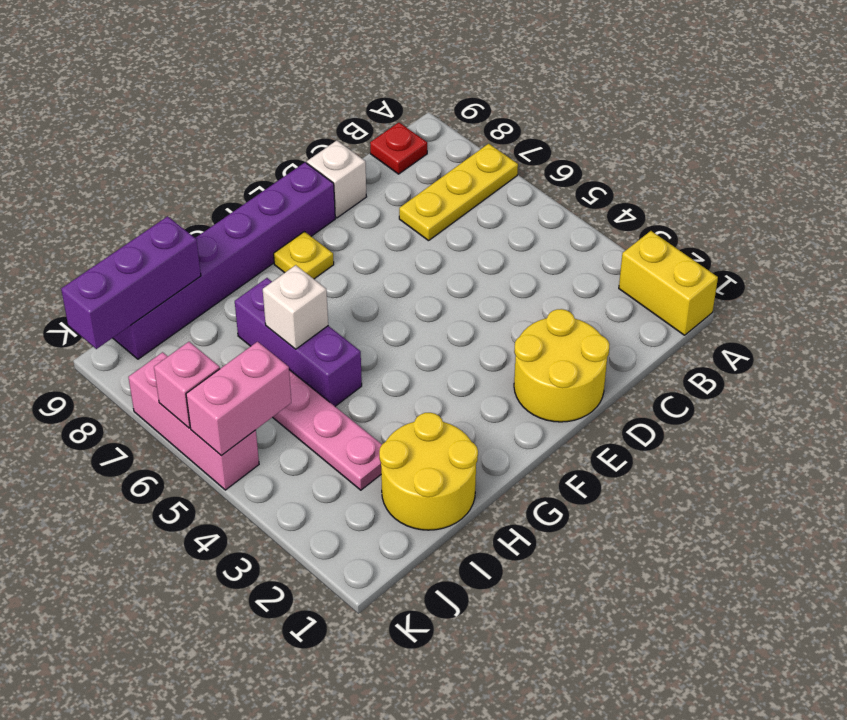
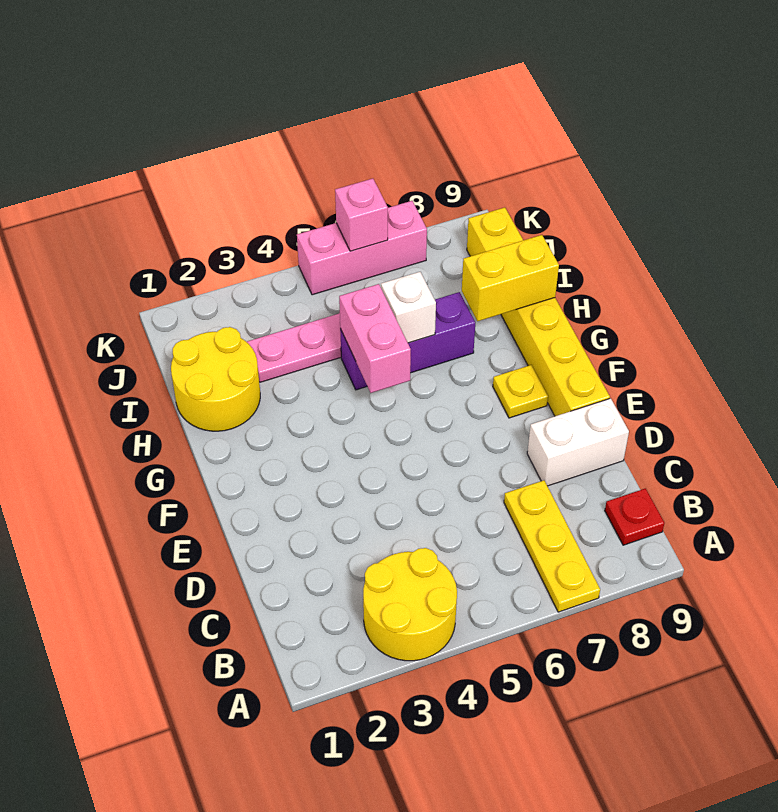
yellow brick A1:A2 level 1 -> yellow brick H8:H9 level 2
yellow round brick D1:E2 level 1 -> yellow round brick A3:B4 level 1
white brick D9 level 1 -> white brick D8:D9 level 1
purple brick E9:J9 level 1 -> yellow brick E9:J9 level 1
purple brick I9:K9 level 2 -> none
pink brick J5:K5 level 2 -> pink brick G5:H5 level 2

